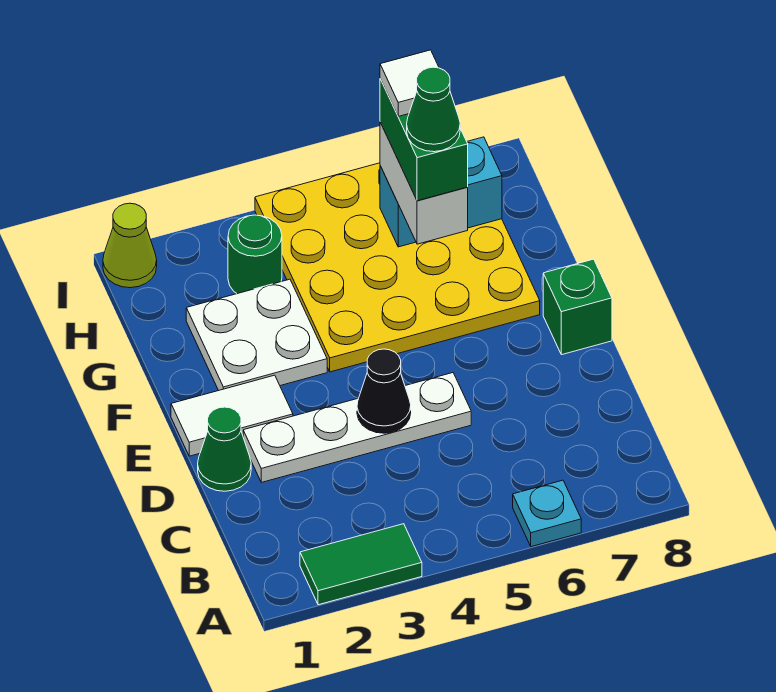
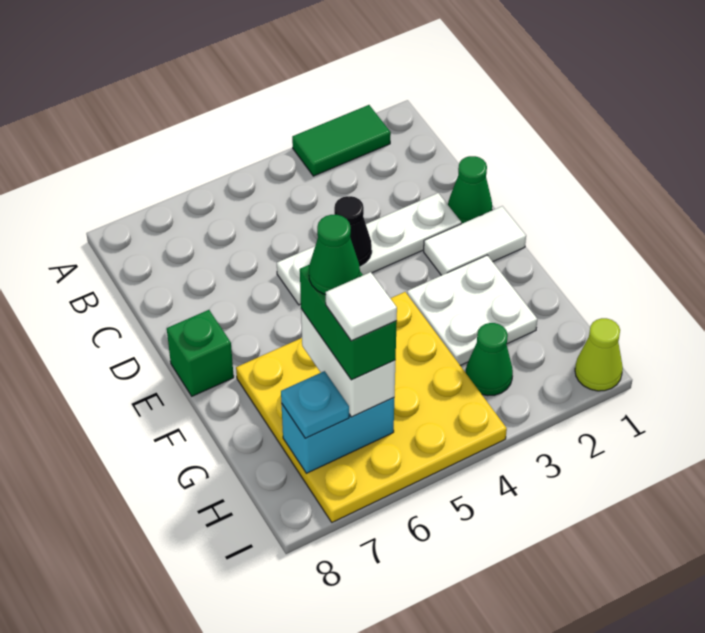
cyan plate A6 level 1 -> cyan plate H7 level 3
green round brick H3 level 1 -> green cone H3 level 1

